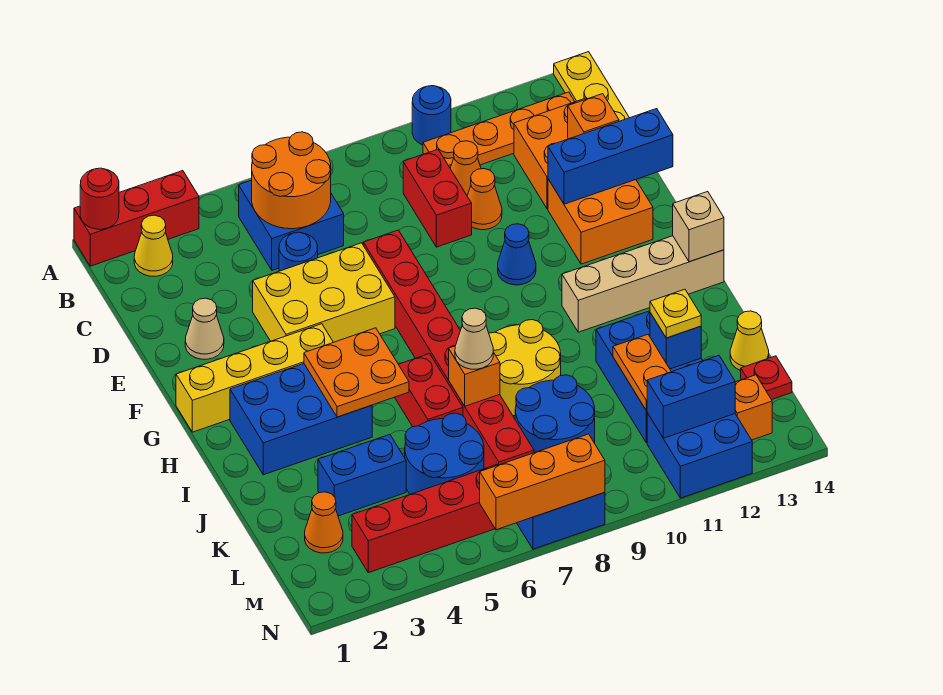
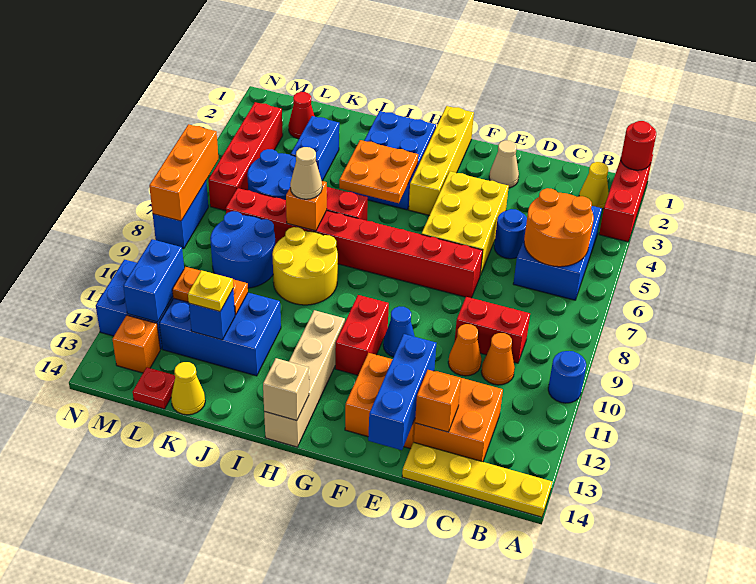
blue brick B5:C6 level 1 -> blue brick B4:C6 level 1
orange plate B10:B13 level 1 -> none
none -> red brick G10:G11 level 1
orange cone L2 level 1 -> red cone L2 level 1

